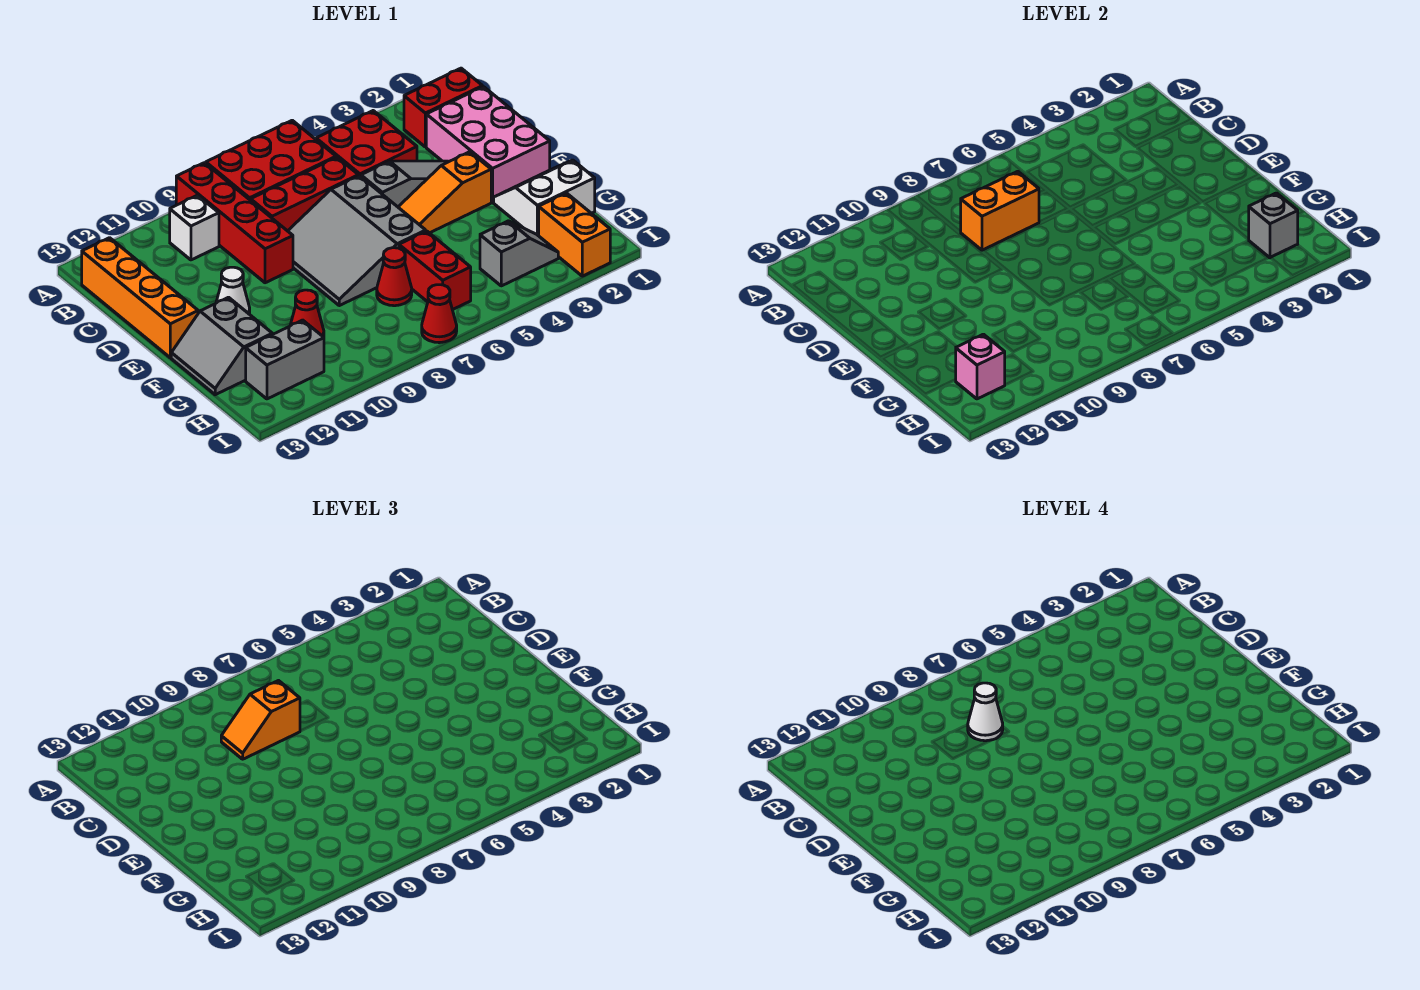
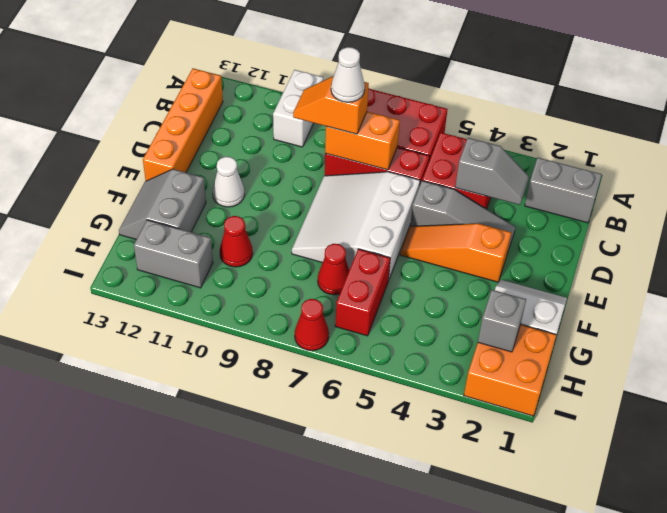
red brick A9:D9 level 1 -> none
red brick B1:B2 level 1 -> grey brick B1:B2 level 1
white brick B10 level 1 -> white brick A10:B10 level 1
pink brick C1:E2 level 1 -> none
grey slope D6:F8 level 1 top 6 -> white slope D6:F8 level 1 top 6
orange brick H2:I2 level 1 -> orange brick H1:I2 level 1
grey slope H3:H4 level 1 top 4 -> grey slope C3:C4 level 2 top 4
pink brick H12 level 2 -> none

